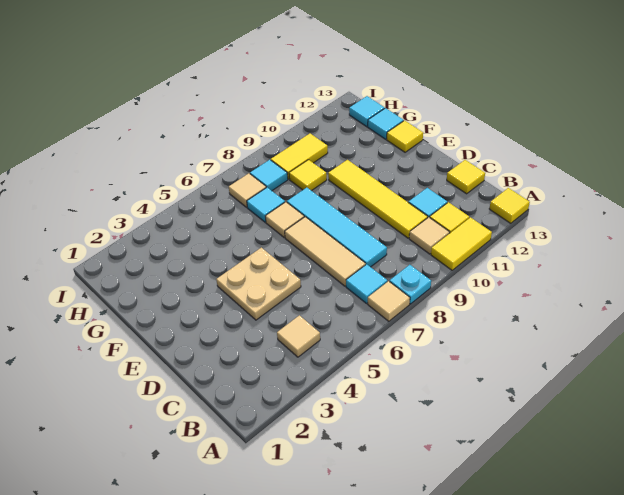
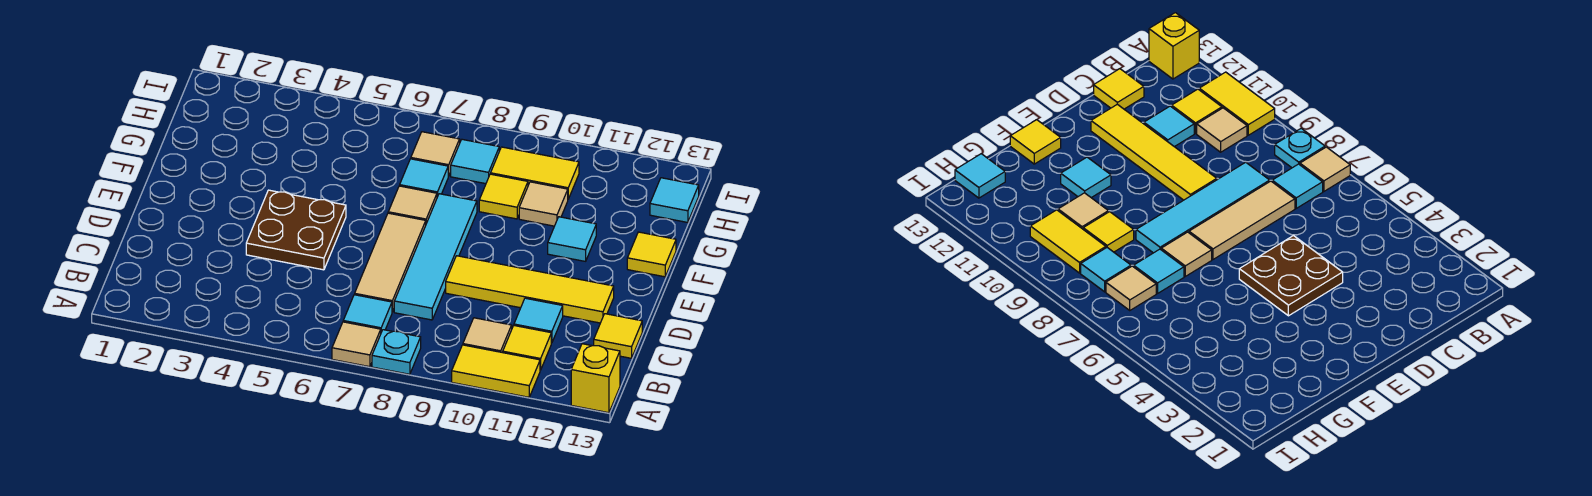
yellow tile A13 level 1 -> yellow brick A13 level 1
tan tile B4 level 1 -> tan tile G10 level 1
yellow tile C10:F10 level 1 -> yellow tile D9:D12 level 1
tan plate D4:E5 level 1 -> brown plate D4:E5 level 1
cyan tile G13 level 1 -> cyan tile F11 level 1

